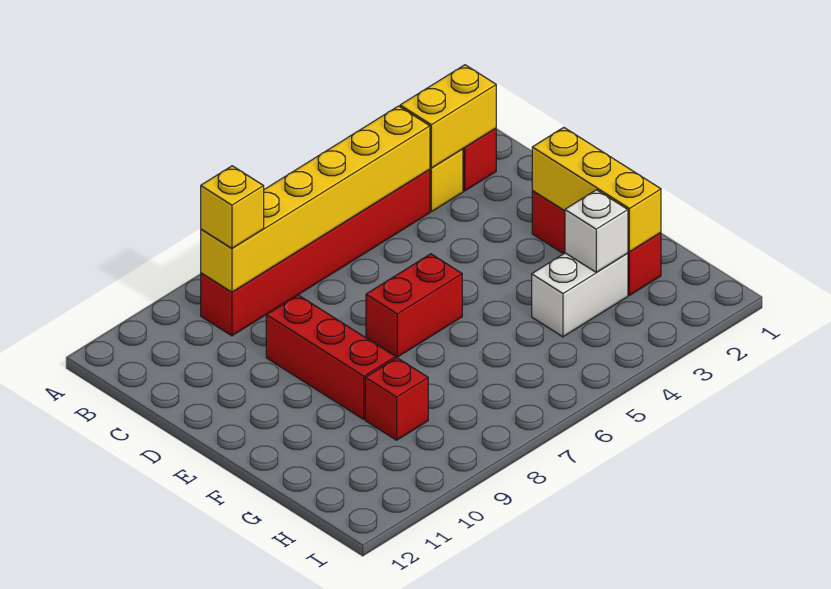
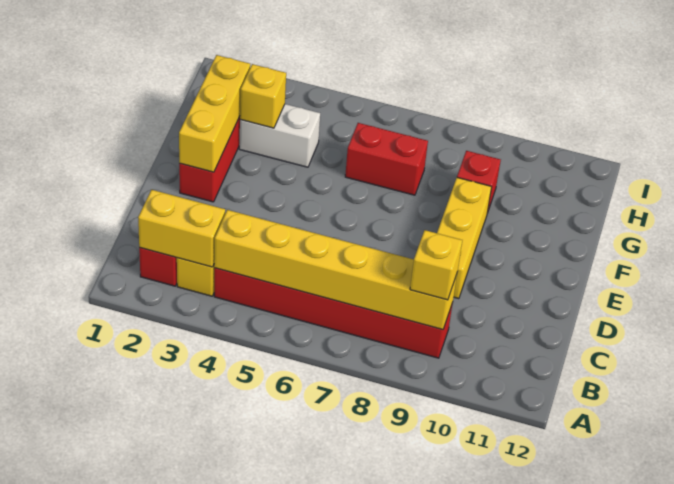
red brick D9:F9 level 1 -> yellow brick D9:F9 level 1
red brick E6:E7 level 1 -> red brick G6:G7 level 1
white brick G3 level 2 -> yellow brick G3 level 2

